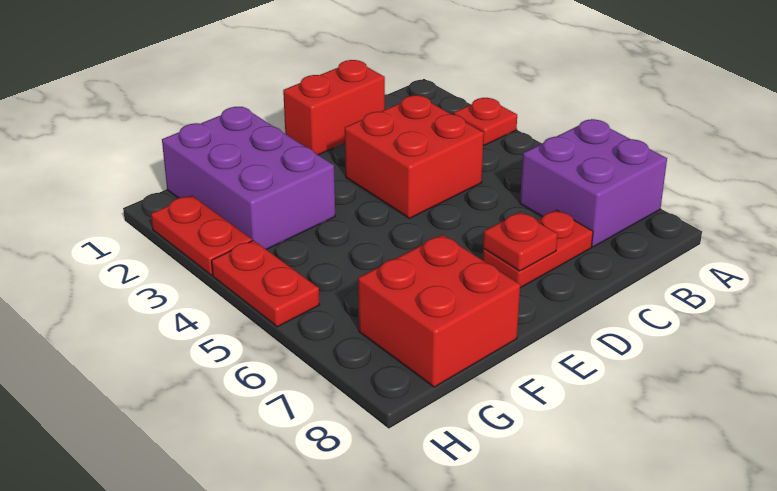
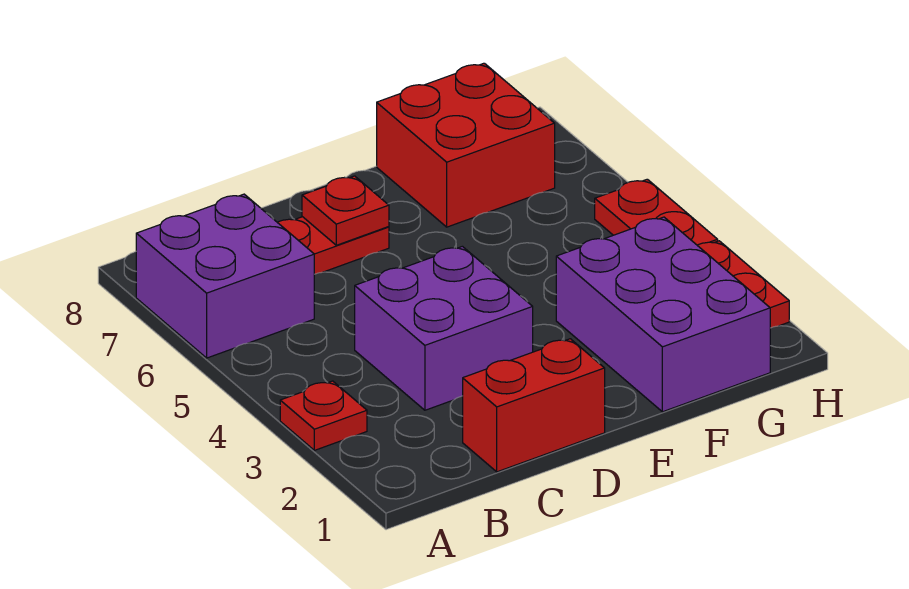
red brick C3:D4 level 1 -> purple brick C3:D4 level 1

